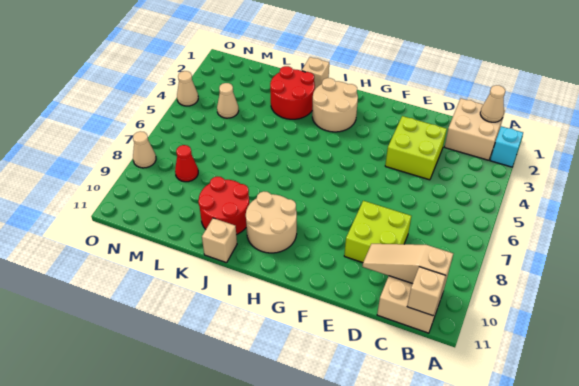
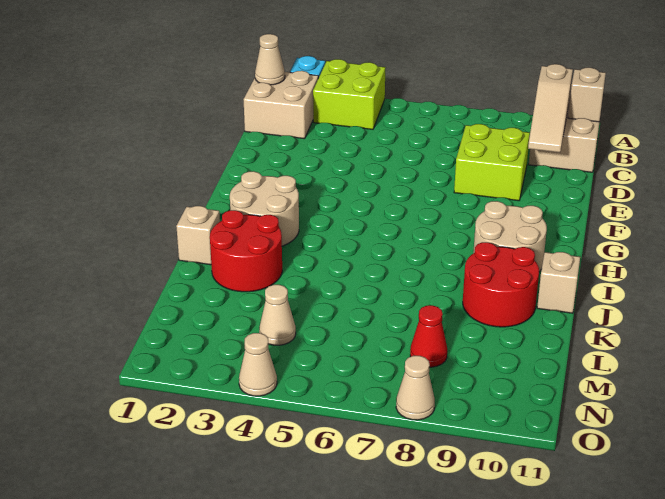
lime brick D3:E4 level 1 -> lime brick A3:B4 level 1

